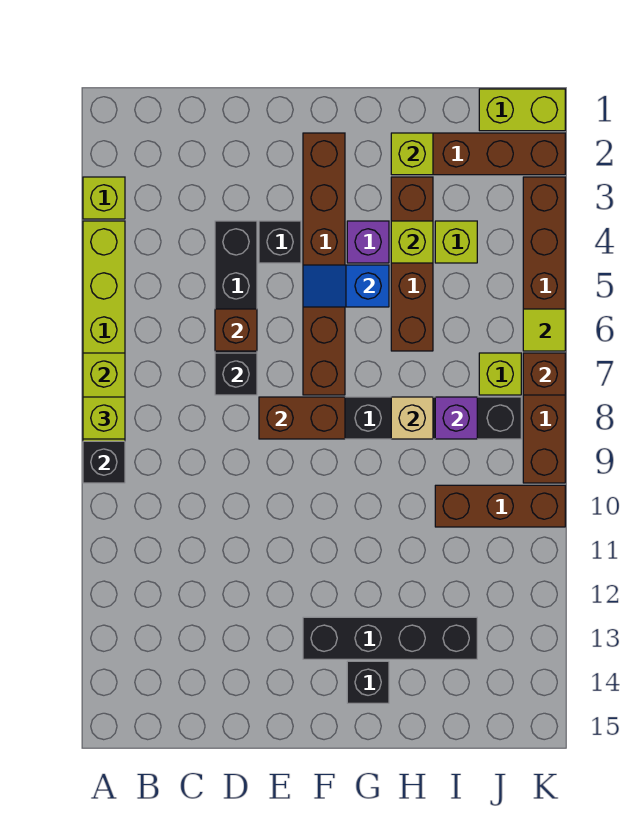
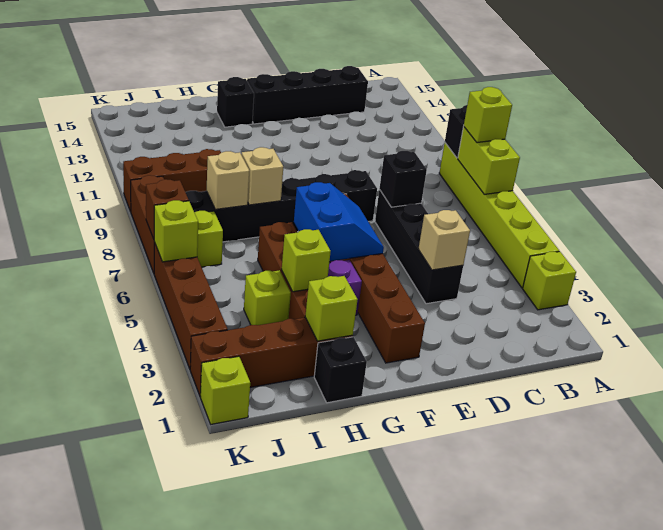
none -> tan brick D4 level 2
brown brick D6 level 2 -> none
black brick E4 level 1 -> black brick H1 level 1
brown brick E8:F8 level 2 -> none
blue slope F5:G5 level 2 top G -> blue slope F5:G6 level 2 top G
black brick F13:I13 level 1 -> black brick C14:F14 level 1
purple brick I8 level 2 -> tan brick I8 level 2
lime brick J1:K1 level 1 -> lime brick K1 level 1
lime tile K6 level 2 -> lime brick K6 level 2

